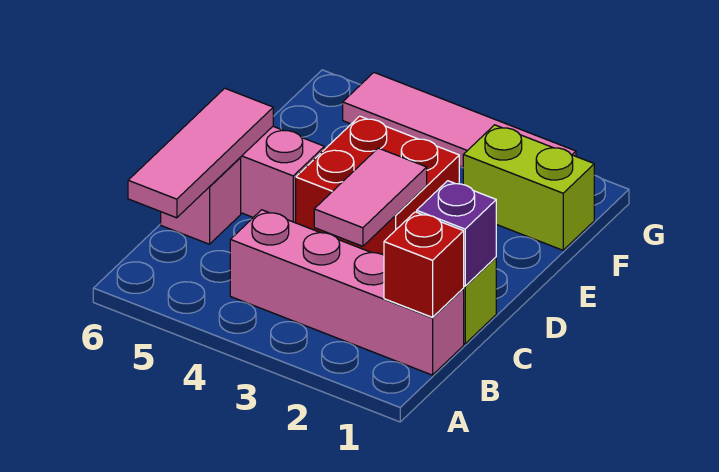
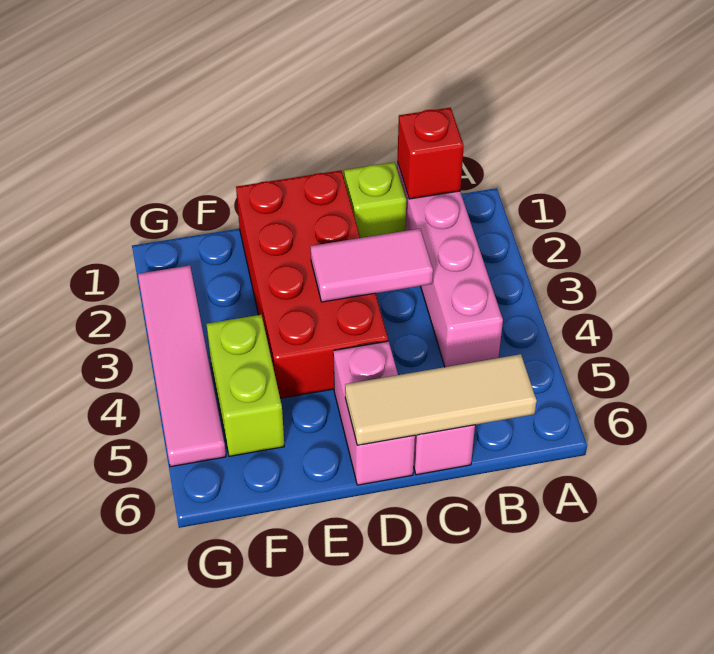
pink tile B6:D6 level 2 -> tan tile B6:D6 level 2
purple brick C1 level 2 -> none
red brick D3:E4 level 1 -> red brick D1:E4 level 1
lime brick F1:F2 level 1 -> lime brick F4:F5 level 1

